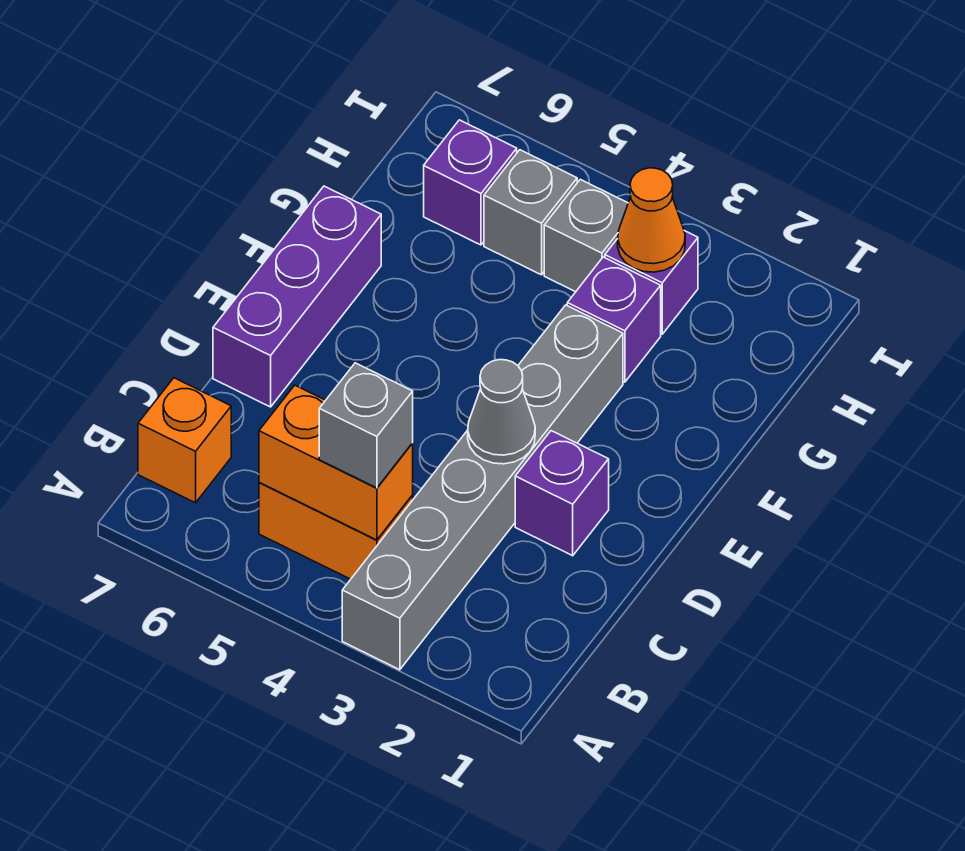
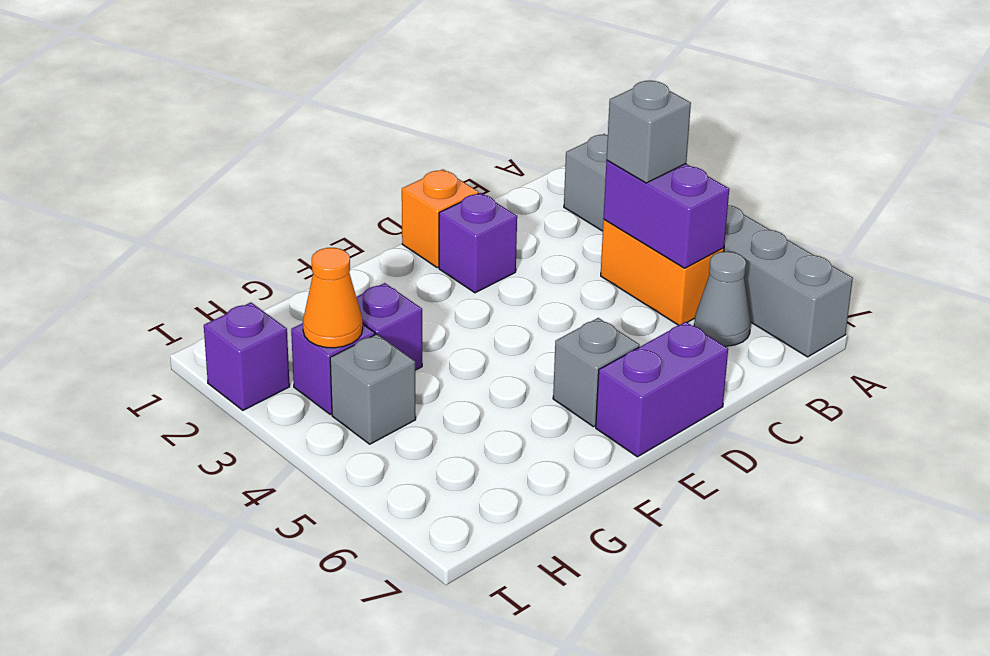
grey brick A3:F3 level 1 -> grey brick A2:A7 level 1
orange brick B4:B5 level 2 -> purple brick B4:B5 level 2
orange brick B7 level 1 -> orange brick D1 level 1
grey cone D3 level 2 -> grey cone B6 level 1
purple brick D7:F7 level 1 -> purple brick D7:E7 level 1
grey brick H5 level 1 -> grey brick E6 level 1
purple brick H6 level 1 -> purple brick I2 level 1

